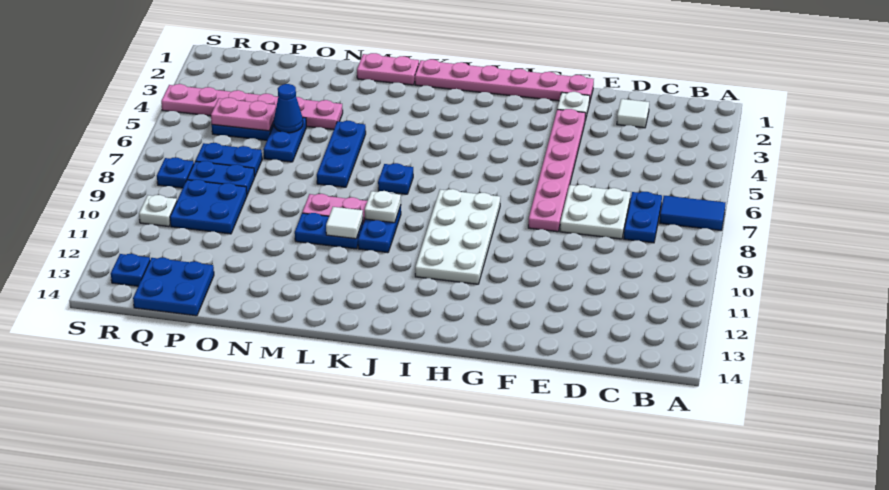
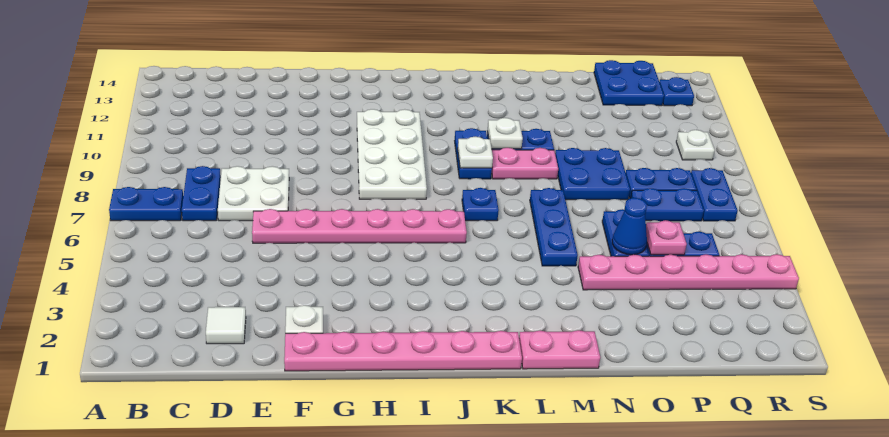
blue tile A7:B7 level 1 -> blue plate A7:B7 level 1
pink plate F3:F8 level 1 -> pink plate E6:J6 level 1
white tile L10 level 2 -> white plate L10 level 2
pink plate P5:Q5 level 2 -> pink plate P5 level 2
blue plate P9:Q10 level 1 -> blue plate N8:O9 level 1
blue plate R8 level 1 -> blue plate R7:R8 level 1

